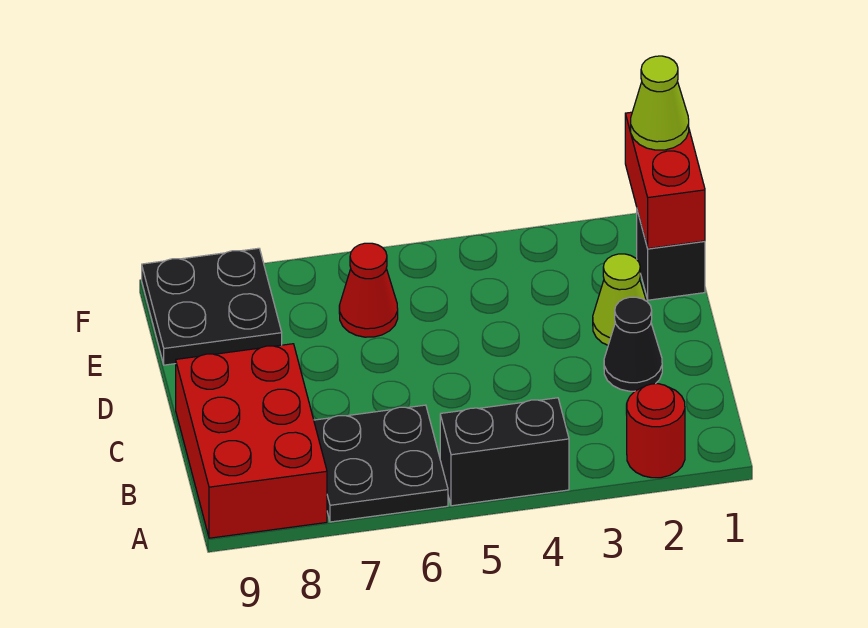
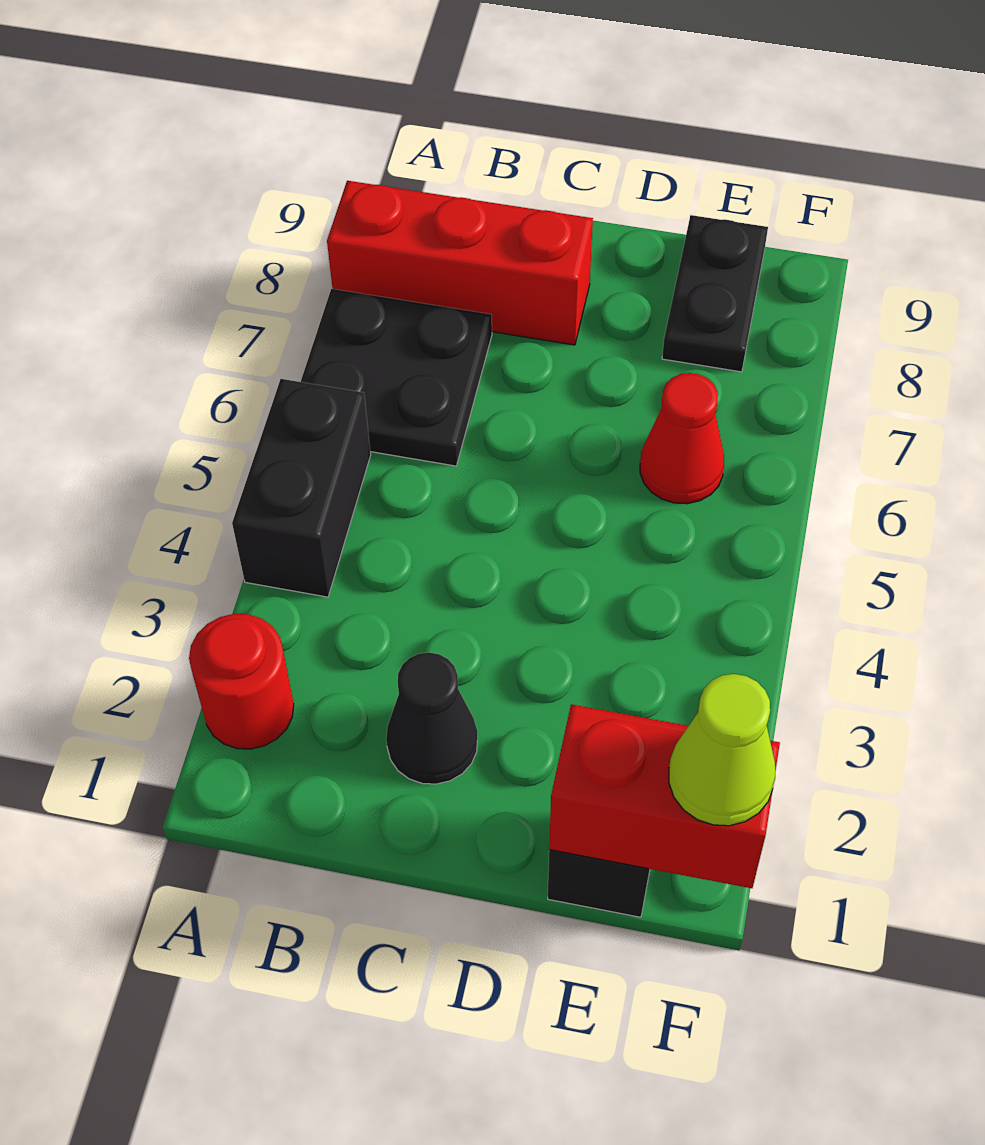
red brick A8:C9 level 1 -> red brick A8:C8 level 1
lime cone D2 level 1 -> none
black plate E8:F9 level 1 -> black plate E8:E9 level 1

